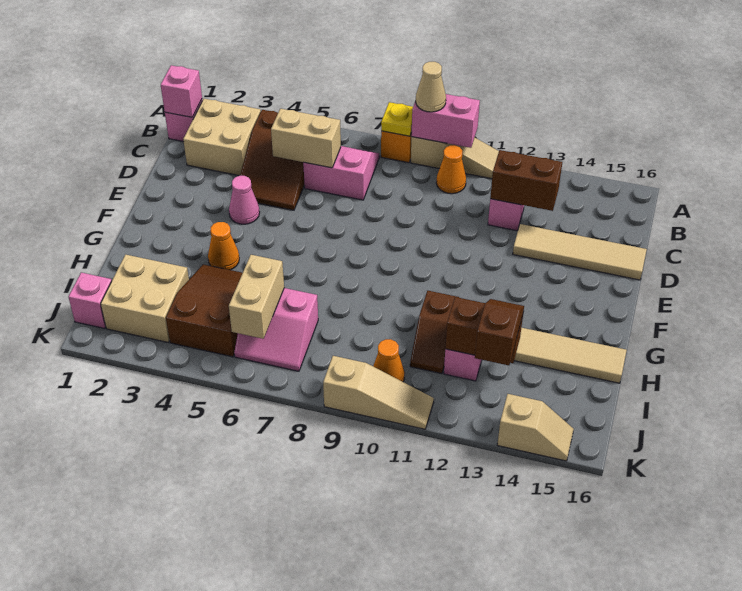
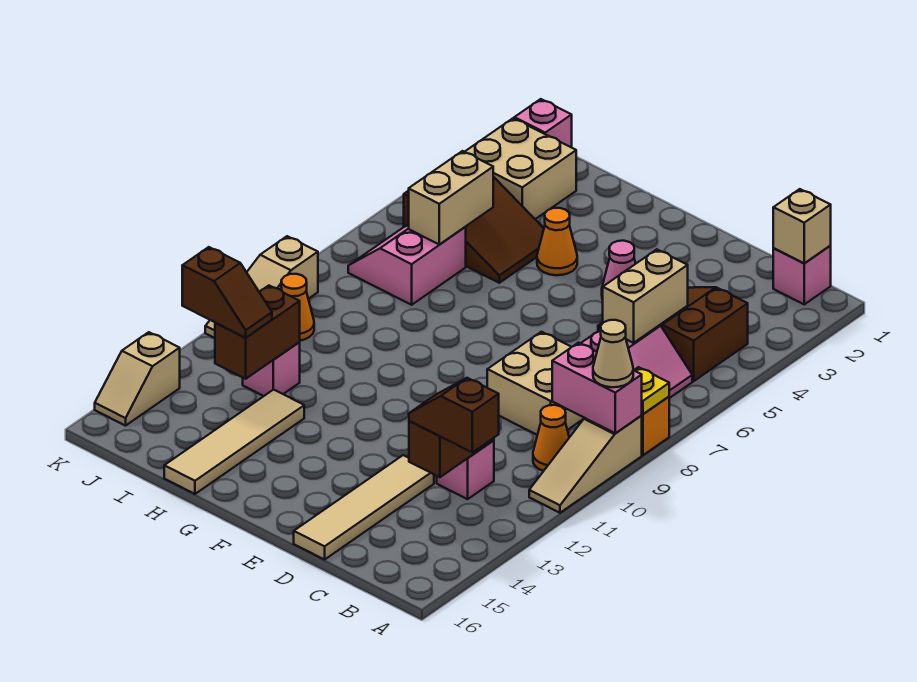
pink brick A9:A10 level 2 -> pink brick A9:B9 level 2
pink brick B1 level 2 -> tan brick B1 level 2
tan brick B2:C3 level 1 -> tan brick C8:D9 level 1
brown slope H11:I11 level 1 top H -> brown slope B13:C13 level 3 top B
tan brick I6:J6 level 2 -> tan brick I5:I6 level 2

